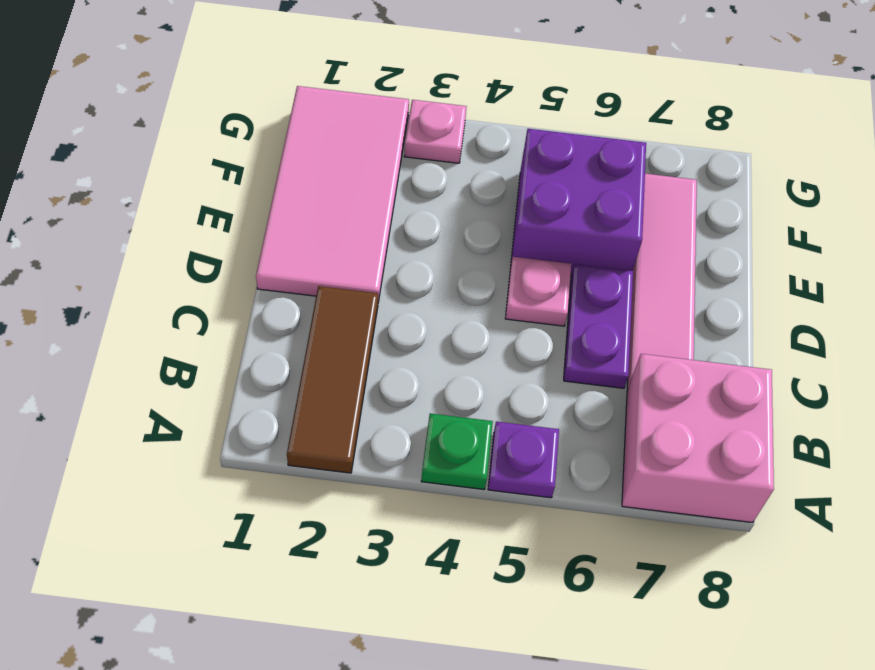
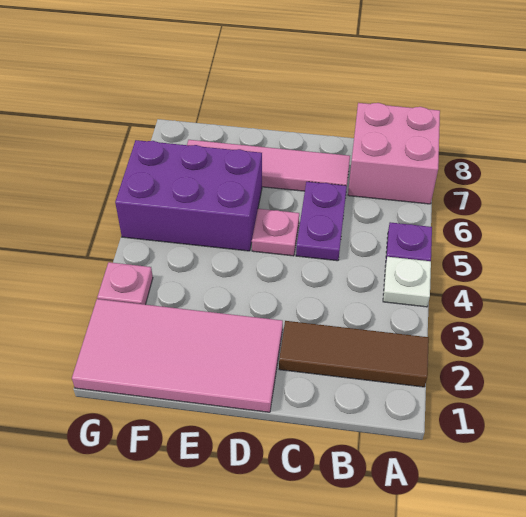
green plate A4 level 1 -> white plate A4 level 1
purple plate C6:D6 level 1 -> purple plate C5:C6 level 1
purple brick E5:F6 level 1 -> purple brick E5:G6 level 1

